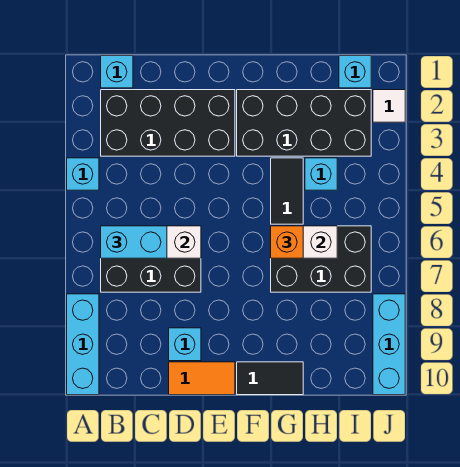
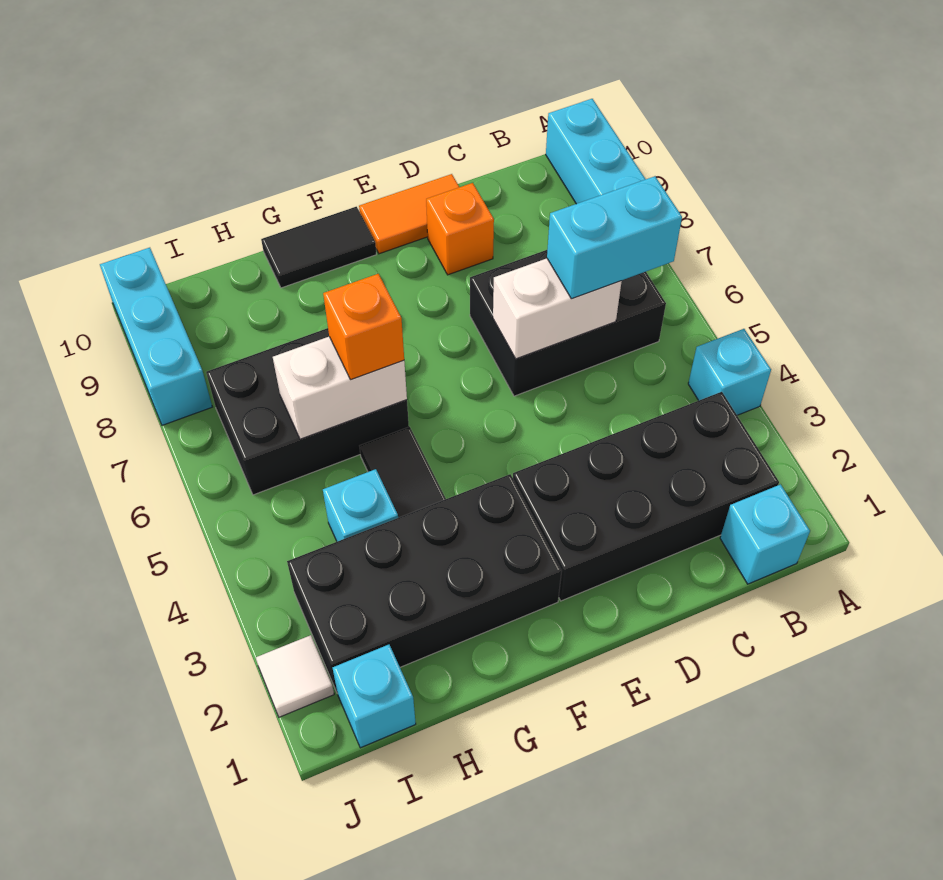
cyan brick D9 level 1 -> orange brick D9 level 1

